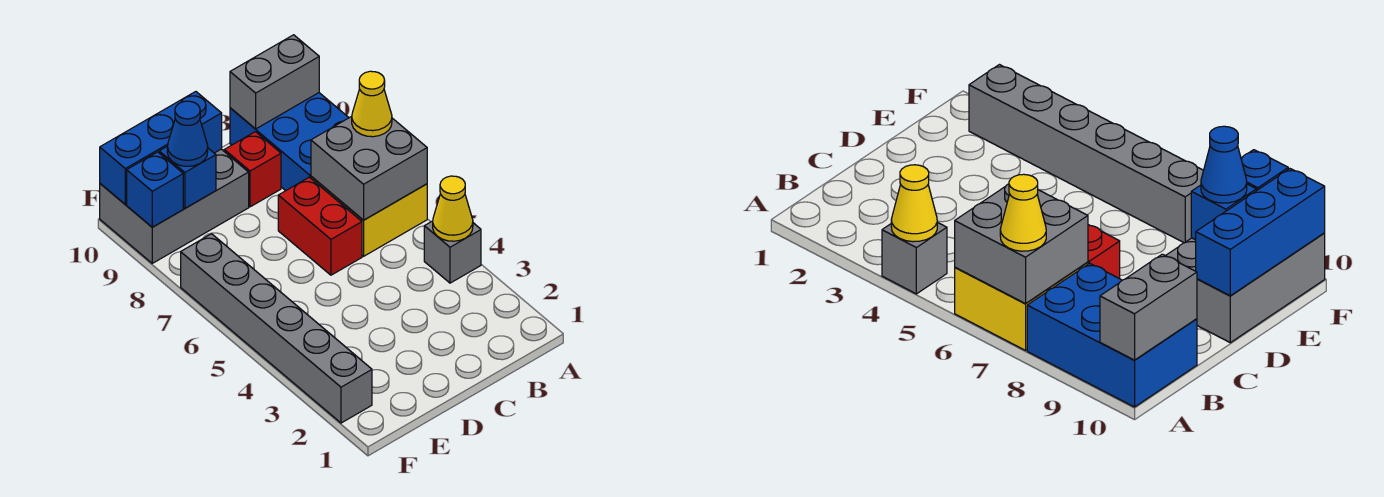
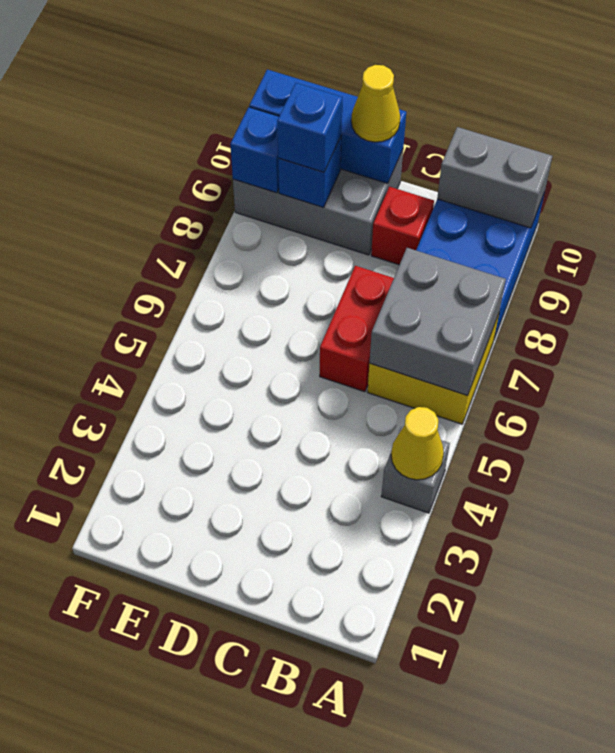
yellow cone A7 level 3 -> yellow cone D10 level 3
blue cone E9 level 3 -> blue brick E9 level 3
grey brick F2:F7 level 1 -> none

